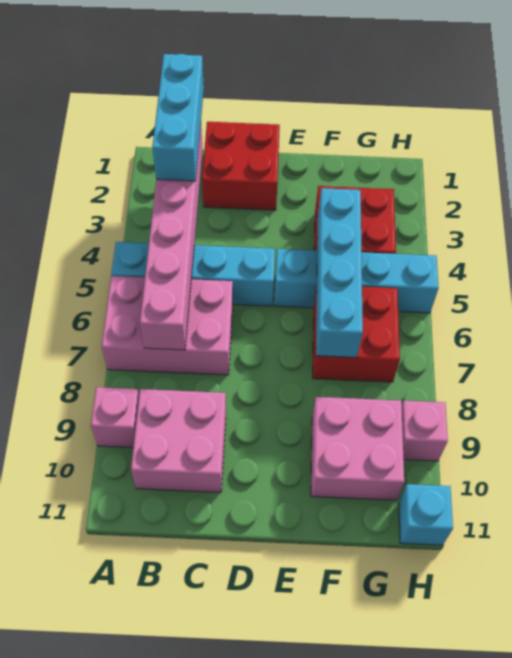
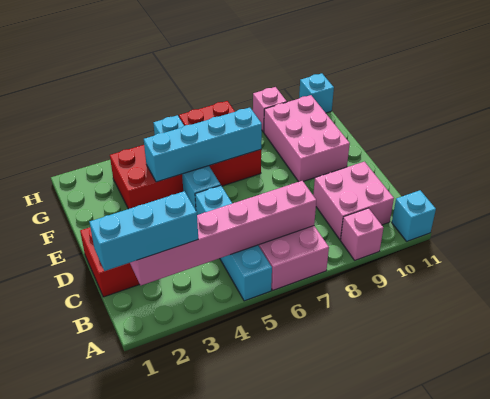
none -> cyan brick A11 level 1
red brick F6:G7 level 1 -> red brick F6:H7 level 1
pink brick F9:G10 level 1 -> pink brick E9:G10 level 1

